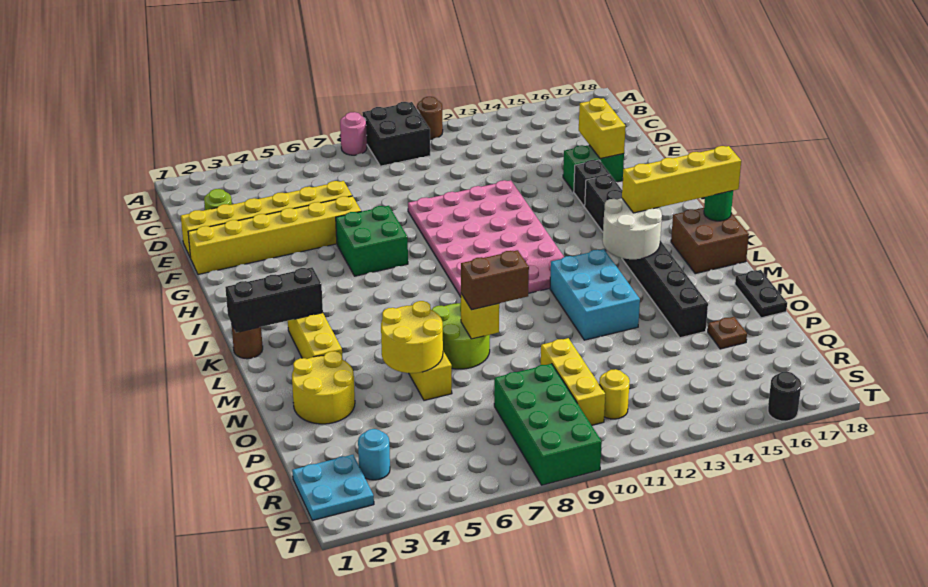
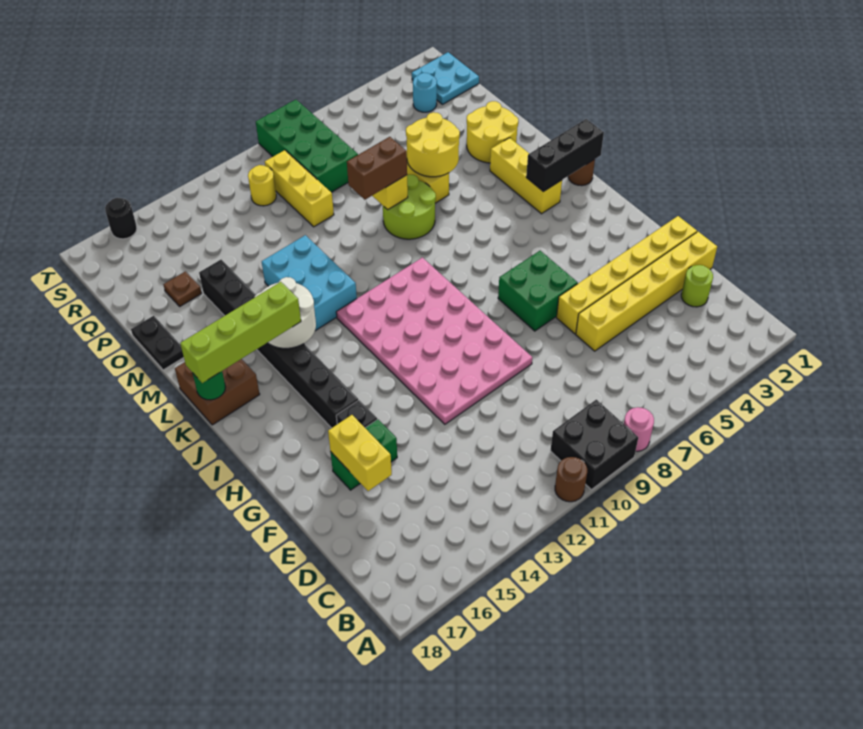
yellow brick K15:K18 level 3 -> lime brick K15:K18 level 3

